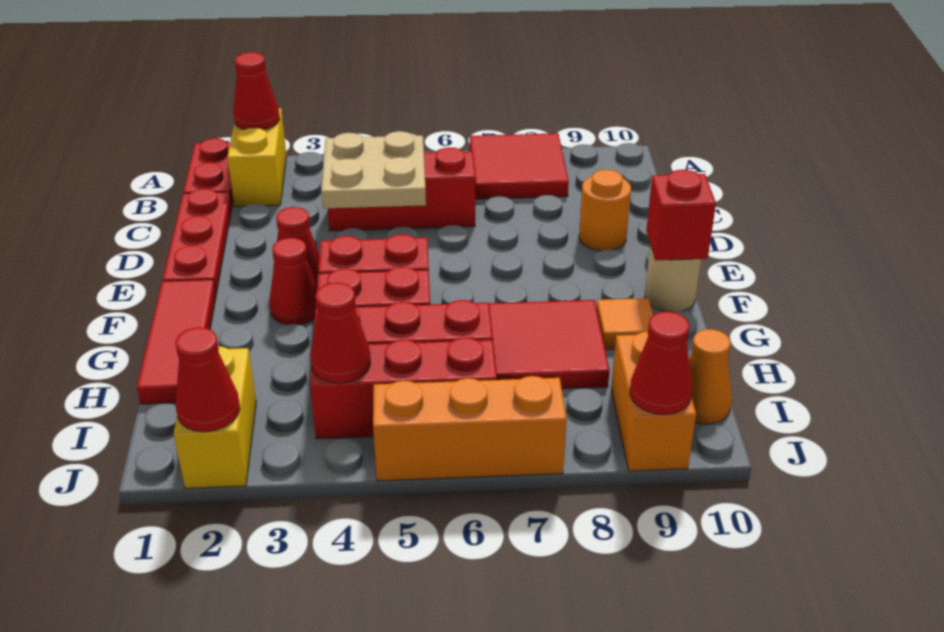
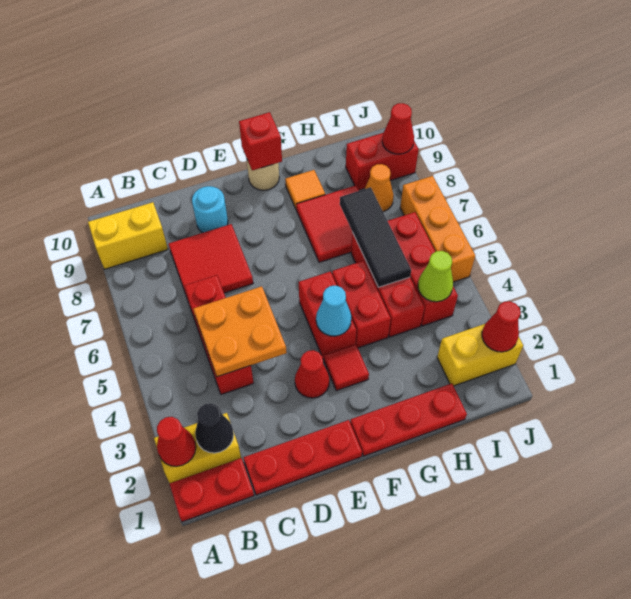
red tile A7:B8 level 1 -> red tile C7:D8 level 1
none -> yellow brick A9:B9 level 1
none -> black cone B2 level 2
tan plate C4:D5 level 2 -> orange plate C4:D5 level 2
orange round brick D9 level 1 -> cyan round brick D9 level 1
red tile F1:H1 level 1 -> red plate F1:H1 level 1
red cone F3 level 1 -> red tile F3 level 1
none -> cyan cone F4 level 2
none -> black tile H5:H7 level 2
red cone I4 level 2 -> lime cone I4 level 2
orange brick I9:J9 level 1 -> red brick I9:J9 level 1
orange cone I10 level 1 -> orange cone I8 level 1

